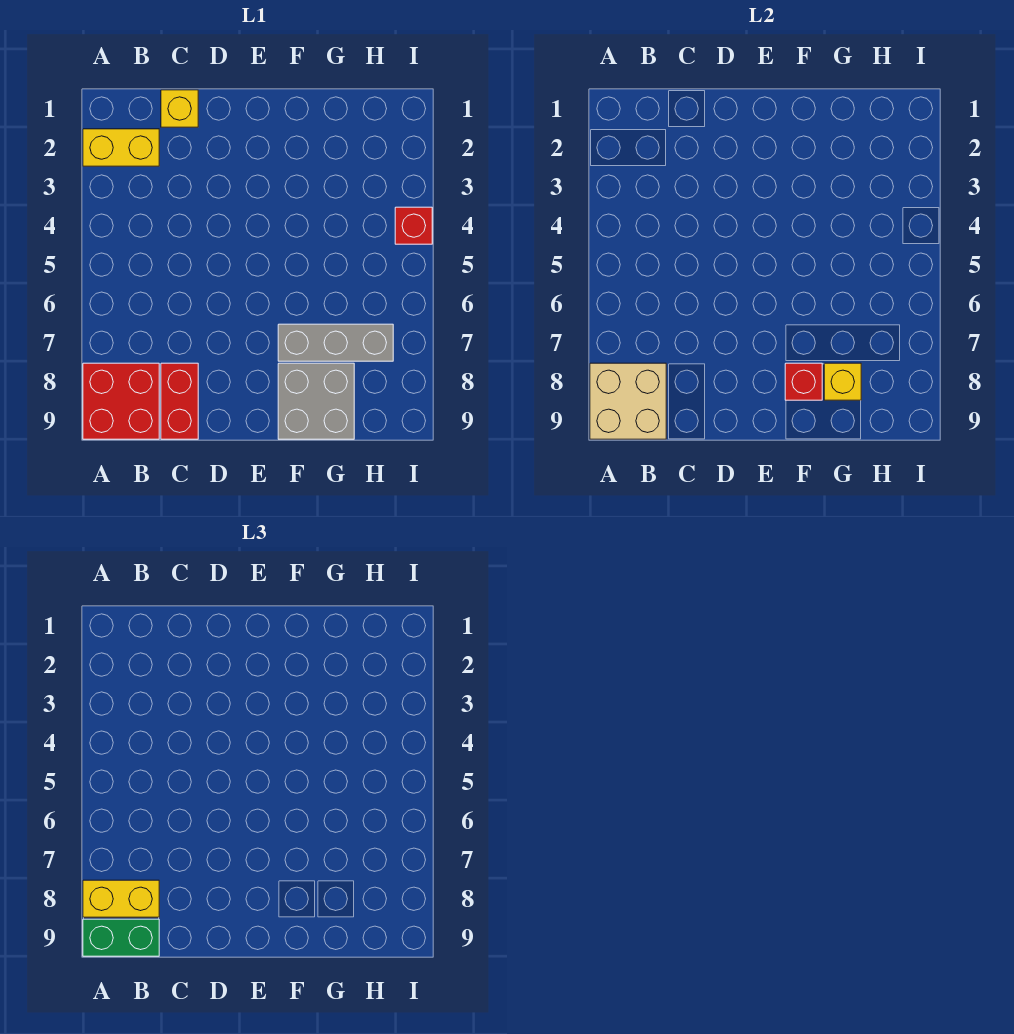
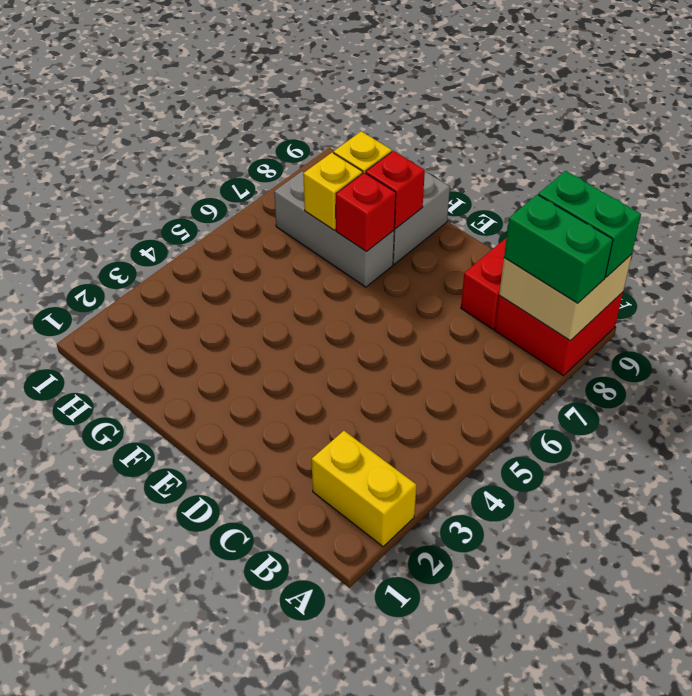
yellow brick A8:B8 level 3 -> green brick A8:B8 level 3
yellow brick C1 level 1 -> yellow brick G7 level 2
red brick I4 level 1 -> red brick F7 level 2

